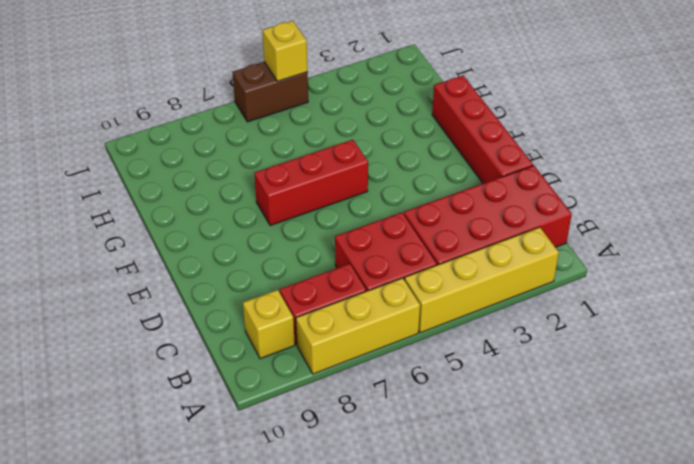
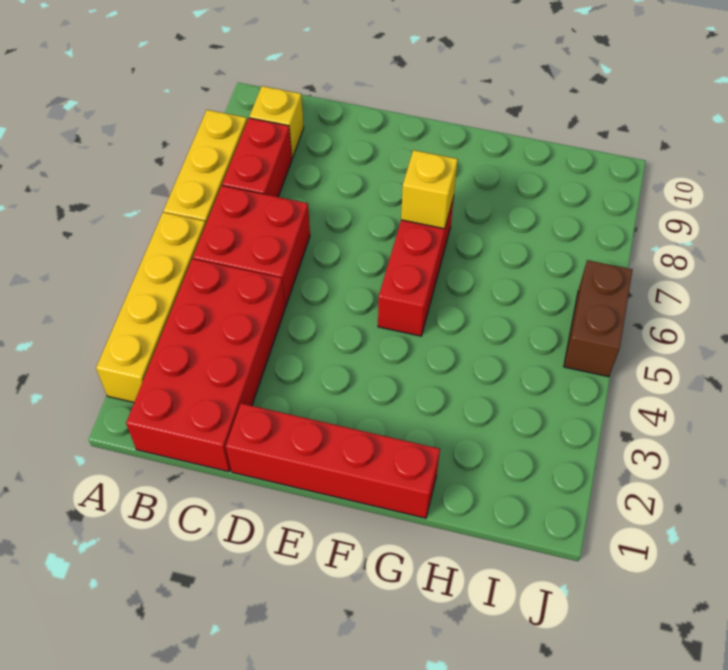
yellow brick J5 level 2 -> yellow brick F7 level 2

